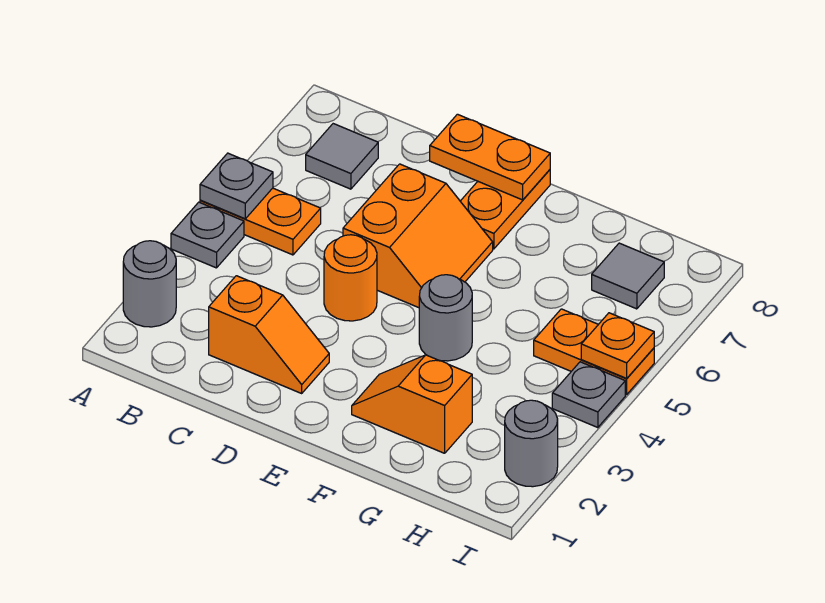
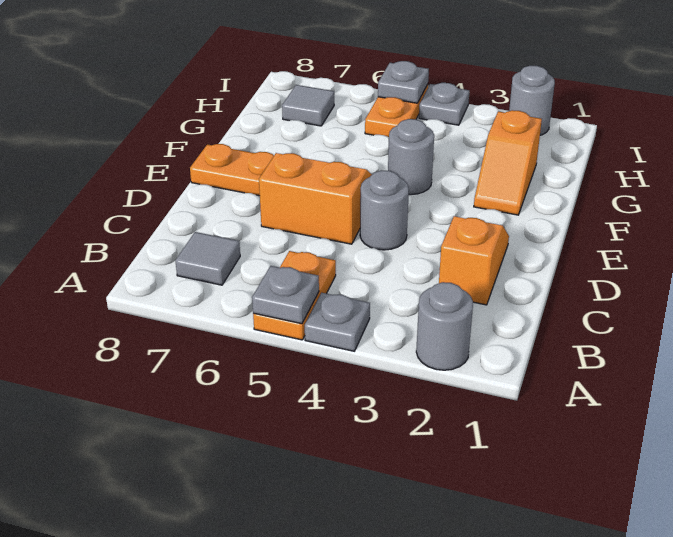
orange round brick D4 level 1 -> grey round brick D4 level 1
orange plate D8:E8 level 2 -> none
orange plate I5 level 2 -> grey plate I5 level 2

